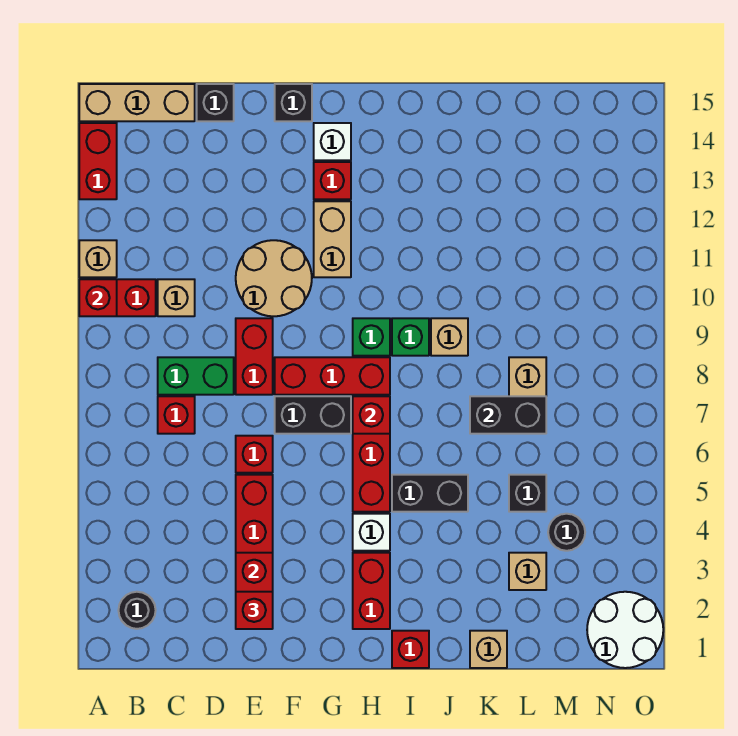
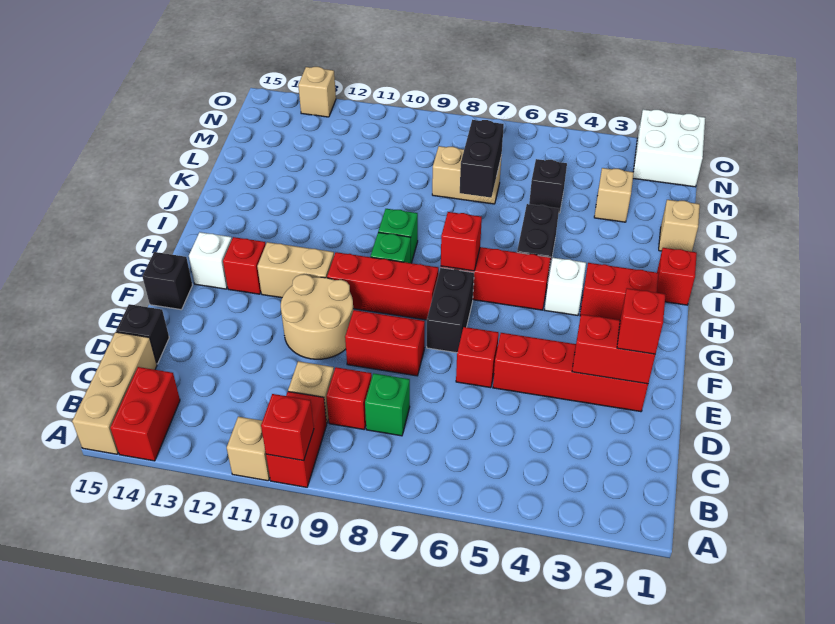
red brick A13:A14 level 1 -> red brick A14:B14 level 1
black round brick B2 level 1 -> none
red brick C7 level 1 -> red brick C9 level 1
green brick C8:D8 level 1 -> green brick C8 level 1
red brick F8:H8 level 1 -> red brick G8:G10 level 1
tan brick J9 level 1 -> tan brick O13 level 1
black round brick M4 level 1 -> none
white round brick N1:O2 level 1 -> white brick N1:O2 level 1

